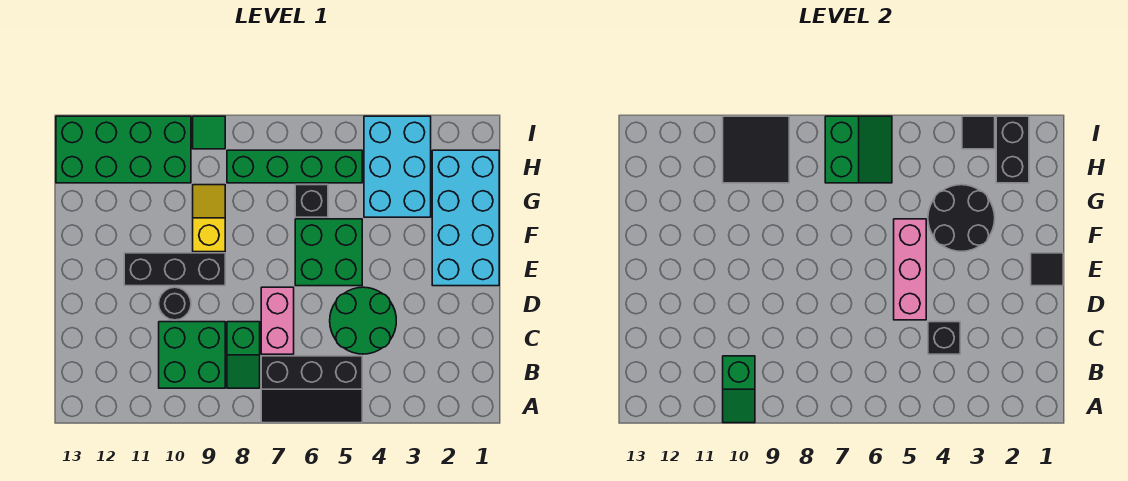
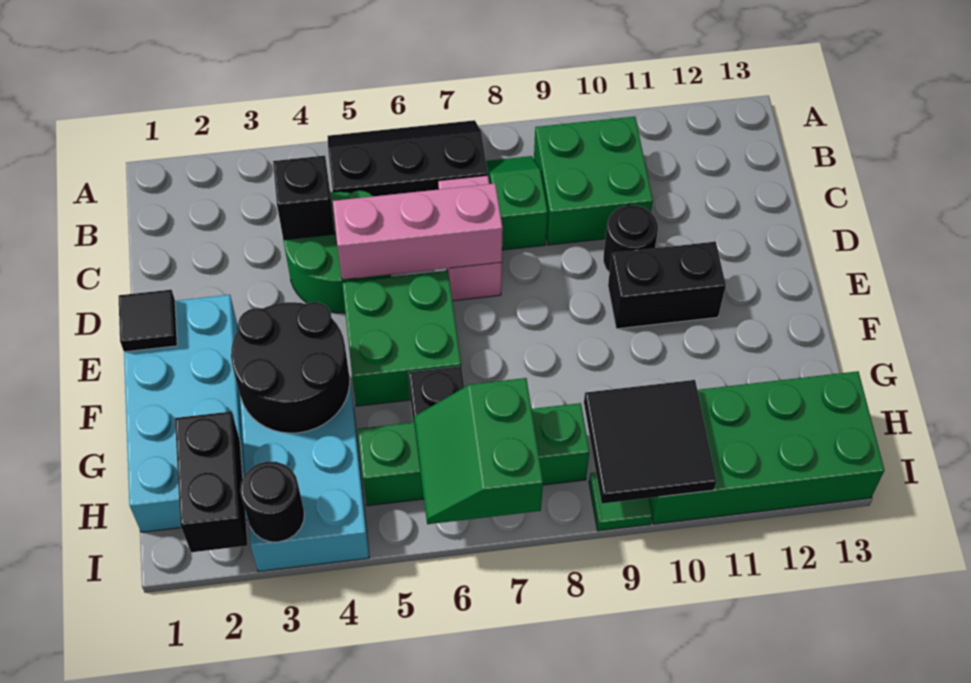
green slope A10:B10 level 2 top B -> none
pink brick D5:F5 level 2 -> pink brick D5:D7 level 2
black brick E9:E11 level 1 -> black brick E10:E11 level 1
yellow slope F9:G9 level 1 top F -> none
black tile I3 level 2 -> black round brick I3 level 2

